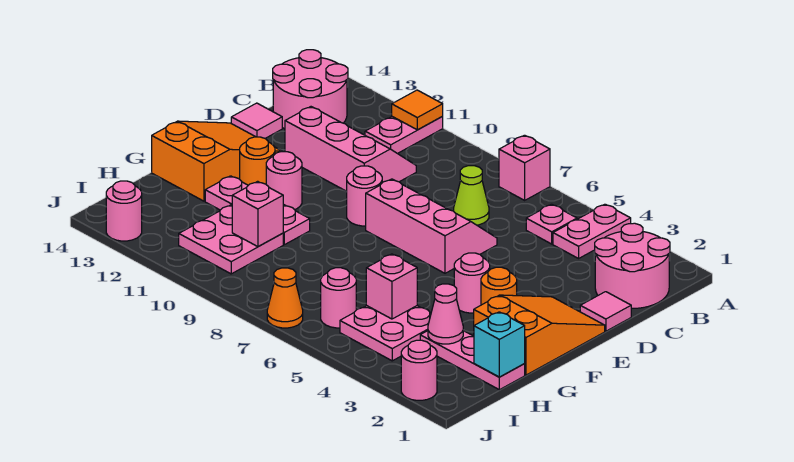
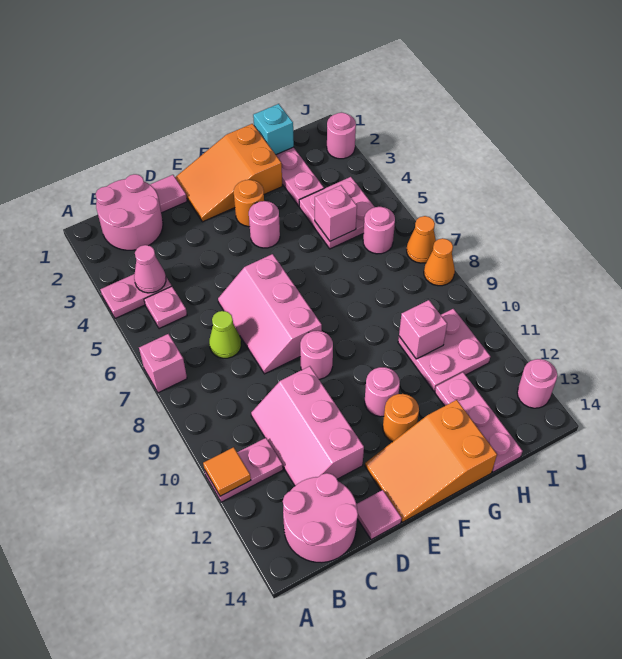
pink plate G10:G12 level 1 -> pink plate H12:H14 level 1
pink cone H3 level 2 -> pink cone B4 level 2
none -> orange cone J8 level 1

